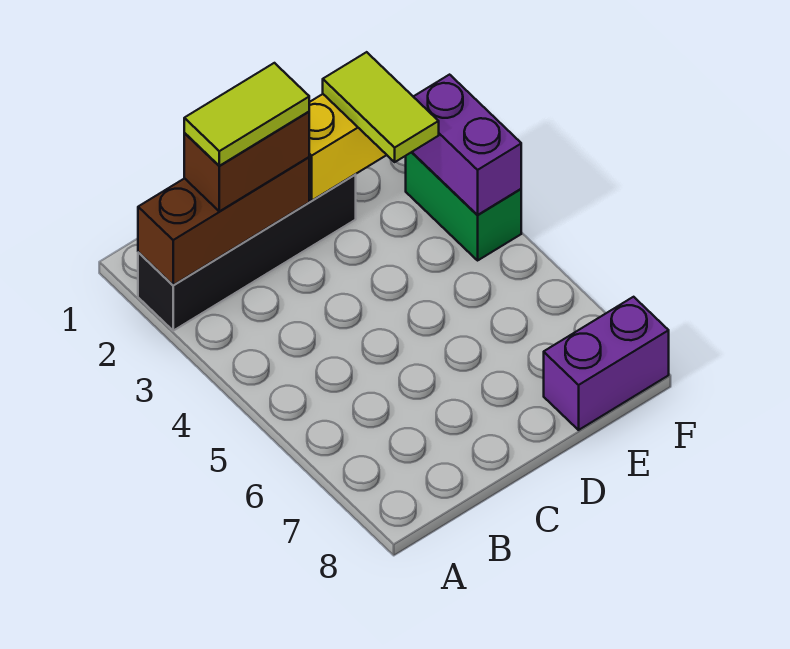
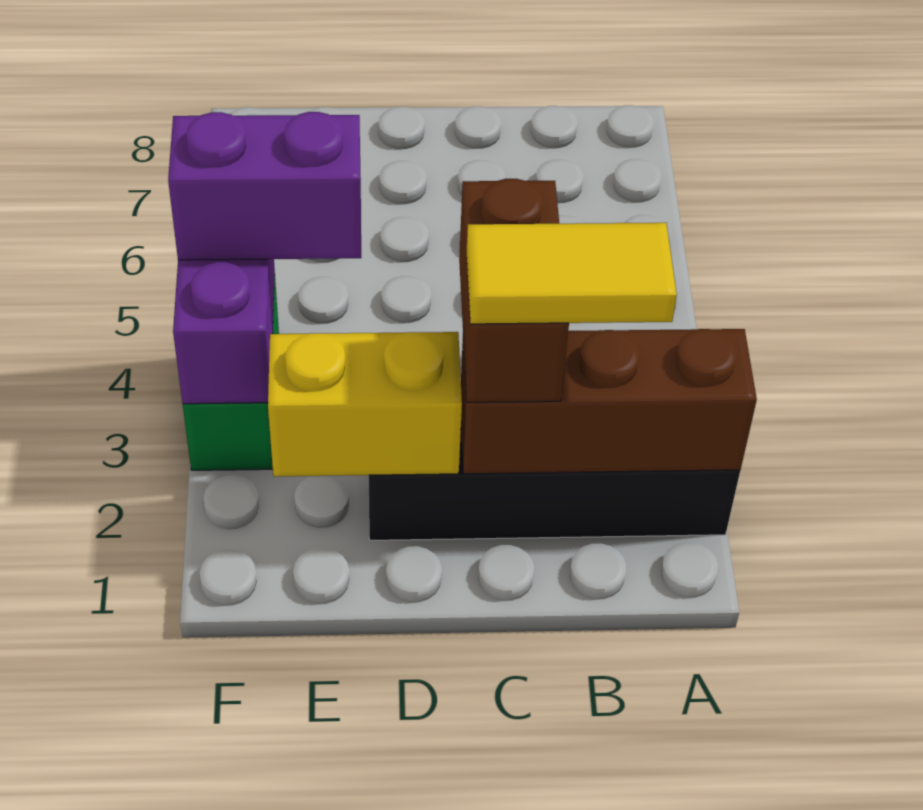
brown brick B2:C2 level 3 -> brown brick C2:C3 level 3
lime tile B2:C2 level 4 -> yellow tile B2:C2 level 4
lime tile E2:E3 level 3 -> none
purple brick E8:F8 level 1 -> purple brick E4:F4 level 3

